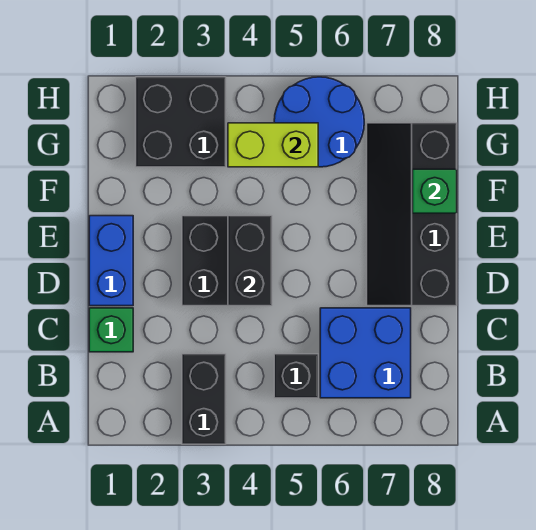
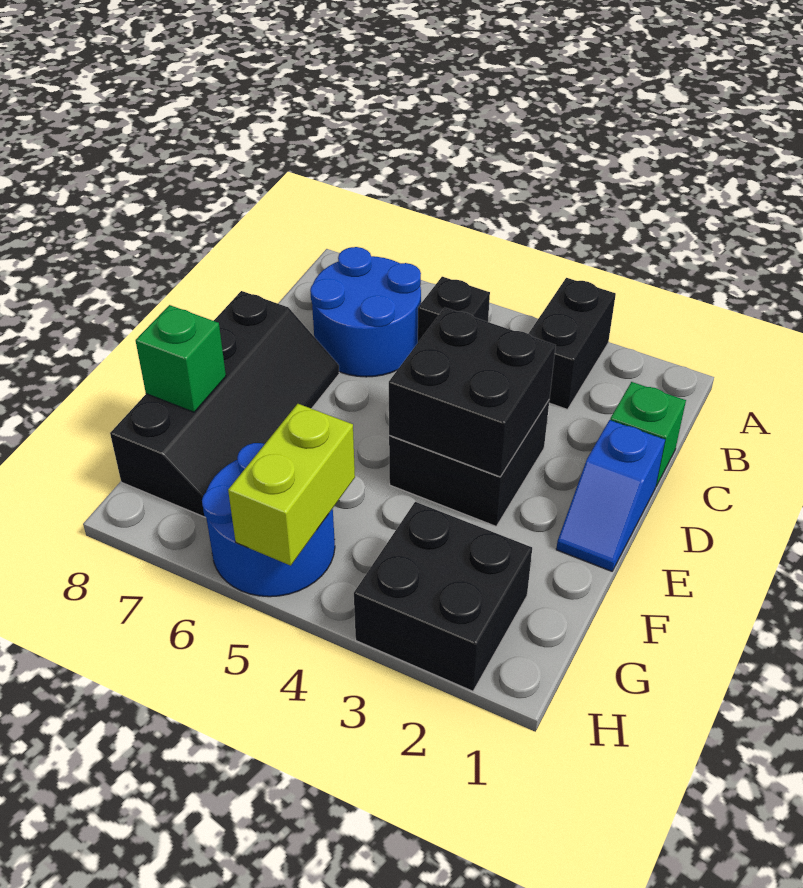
blue brick B6:C7 level 1 -> blue round brick B6:C7 level 1
blue brick D1:E1 level 1 -> blue slope D1:E1 level 1 top D
black brick D4:E4 level 2 -> black brick D3:E4 level 2
lime brick G4:G5 level 2 -> lime brick G5:H5 level 2

